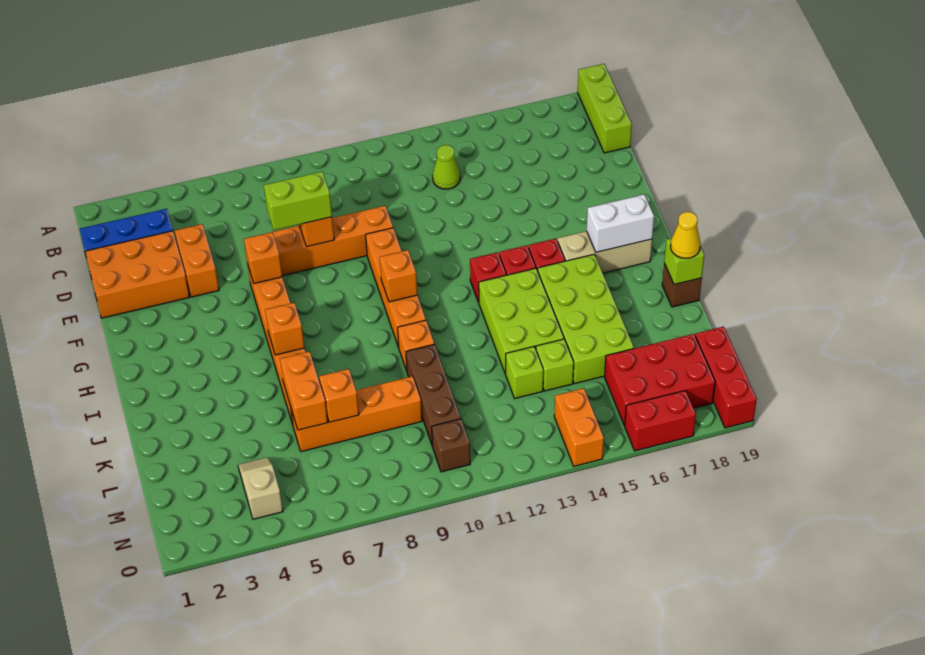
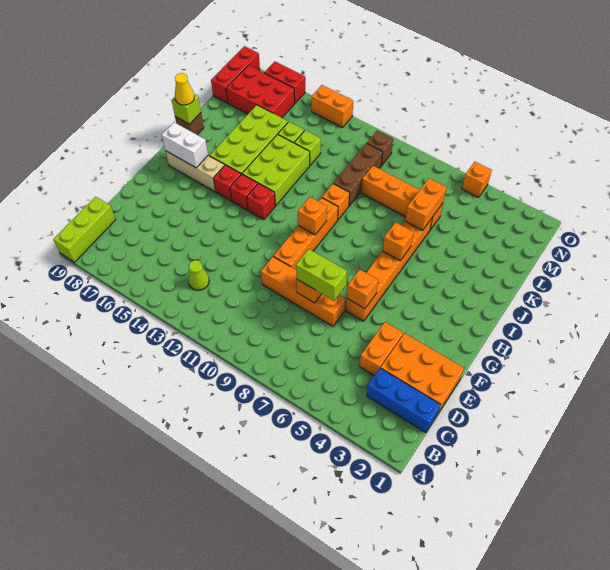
orange brick L7 level 2 -> orange brick O5 level 1
tan slope M4:N4 level 1 top N -> none
orange brick N14:O14 level 1 -> orange brick O13:O14 level 1

